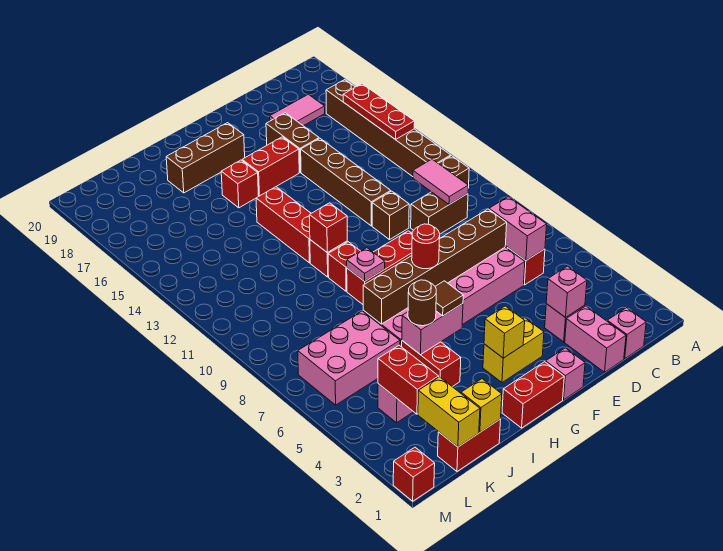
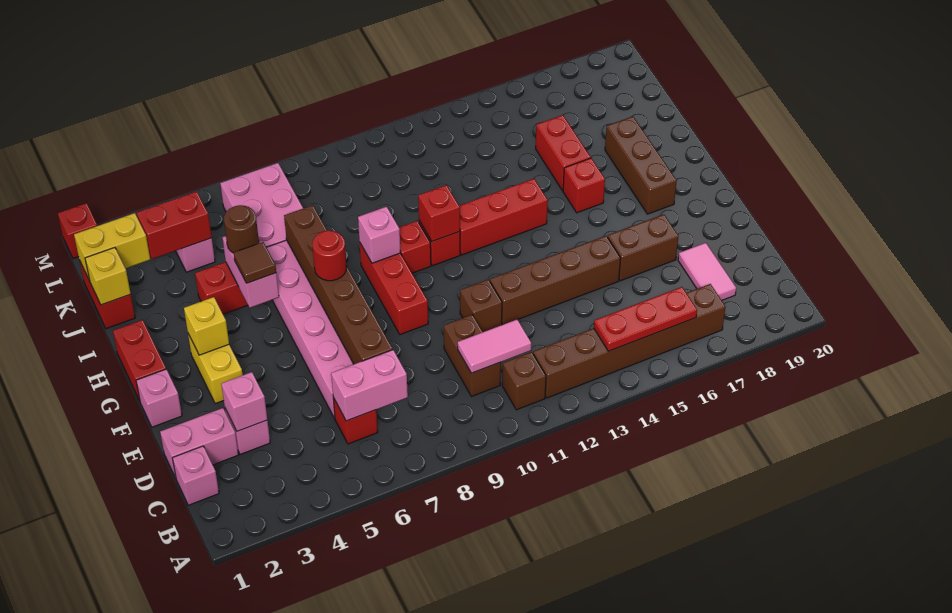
red brick F16:G16 level 1 -> red brick I16:J16 level 1
pink plate H9 level 2 -> pink brick H9 level 2

